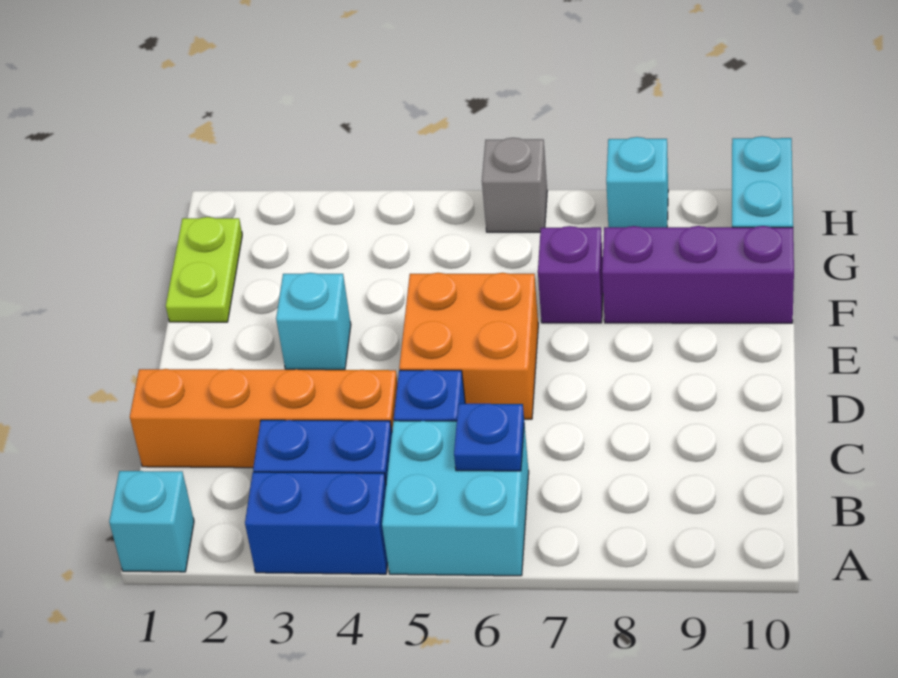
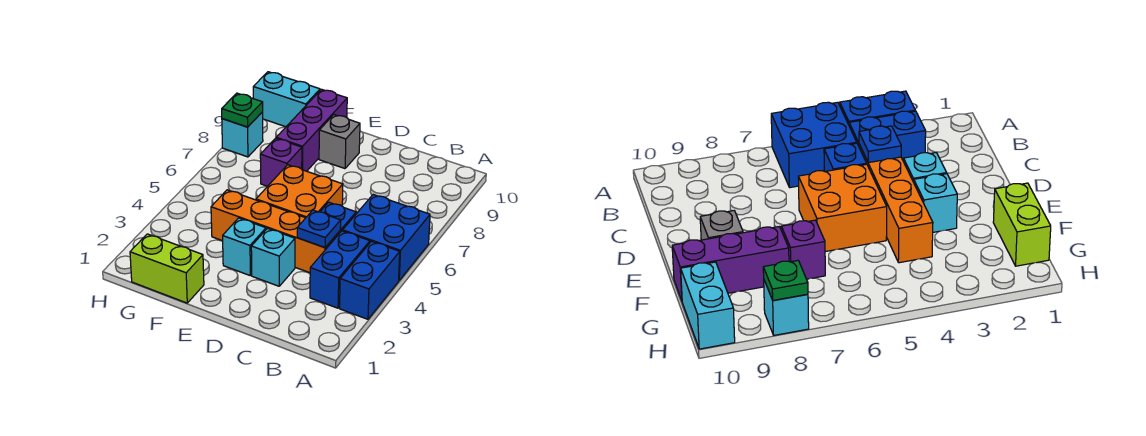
cyan brick A1 level 1 -> cyan brick D3 level 1
cyan brick A5:B6 level 1 -> blue brick A5:B6 level 1
blue plate B6 level 2 -> blue plate C4 level 2
orange brick C1:C4 level 1 -> orange brick C4:F4 level 1
lime plate F1:G1 level 1 -> lime brick F1:G1 level 1
grey brick H6 level 1 -> grey brick E9 level 1
none -> green plate H8 level 2

